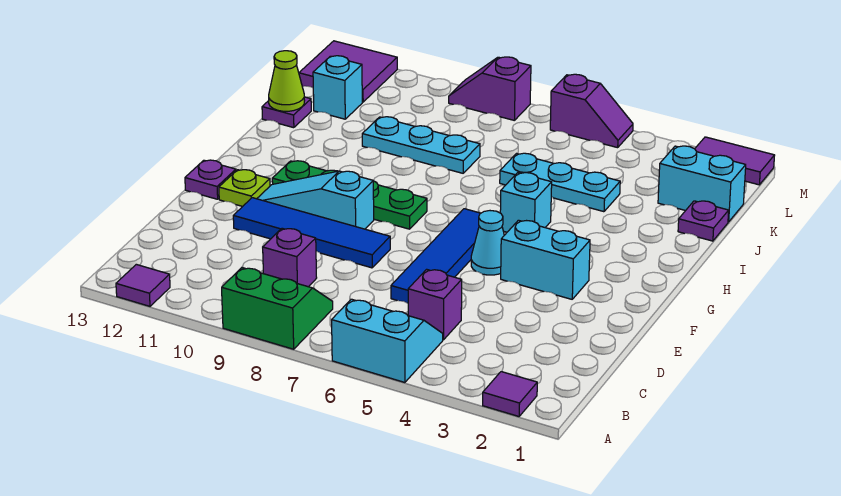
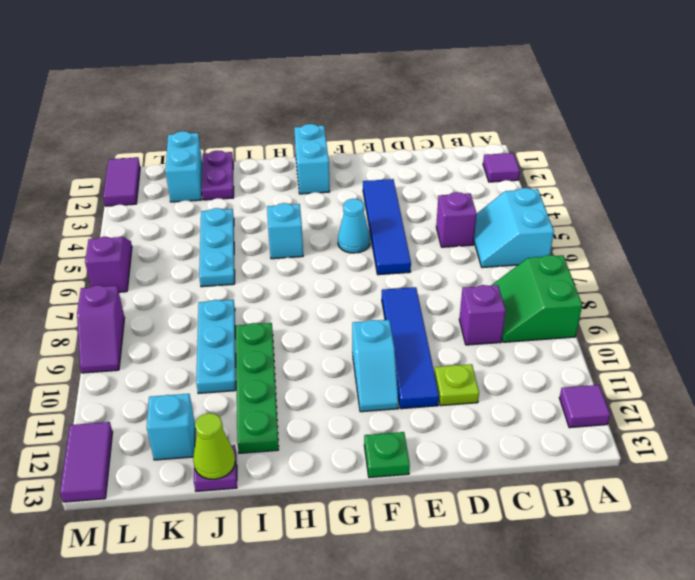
blue tile D6:G6 level 1 -> blue tile E3:E6 level 1
cyan brick F3:F4 level 1 -> cyan brick G1:G2 level 1
cyan slope F9:F11 level 1 top 9 -> cyan slope F10:F11 level 1 top 10
lime plate F12 level 1 -> lime plate D11 level 1
purple plate F13 level 1 -> green plate F13 level 1
green plate G8:G11 level 1 -> green plate I9:I12 level 1
purple plate J1 level 1 -> purple plate J1:J2 level 1
purple tile L12:M13 level 1 -> purple tile M12:M13 level 1

